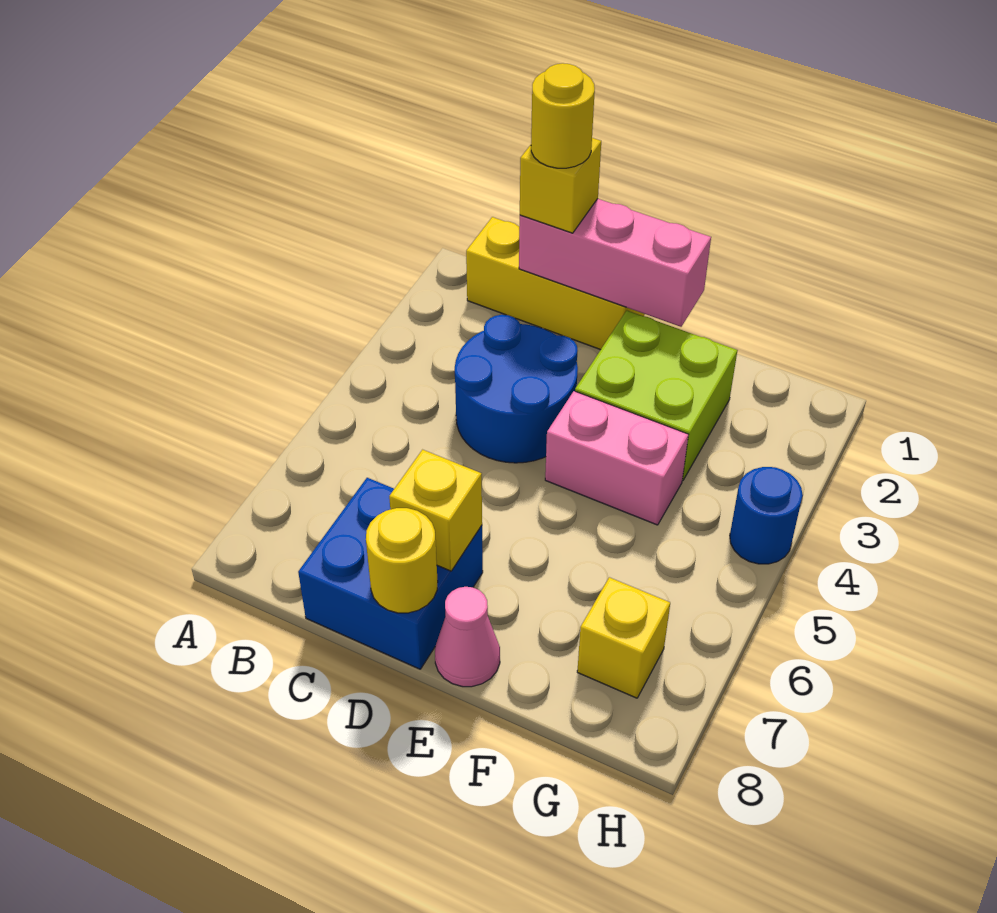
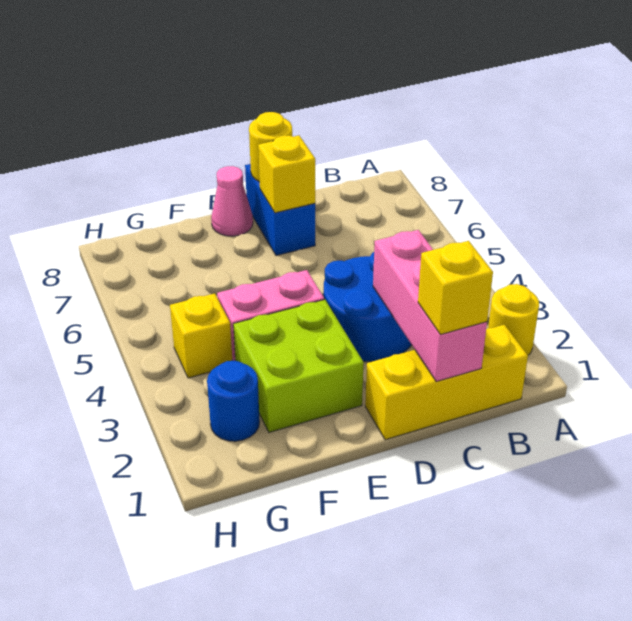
pink brick C1:E1 level 2 -> pink brick C1:C3 level 2
yellow round brick C1 level 4 -> yellow round brick A2 level 1
blue brick C7:D8 level 1 -> blue brick D7:D8 level 1
yellow brick G7 level 1 -> yellow brick G4 level 1
blue round brick H4 level 1 -> blue round brick G2 level 1

